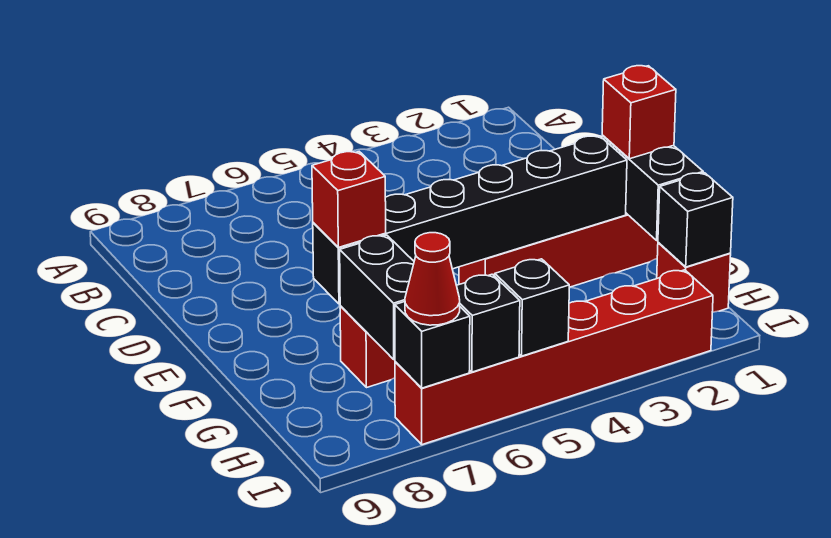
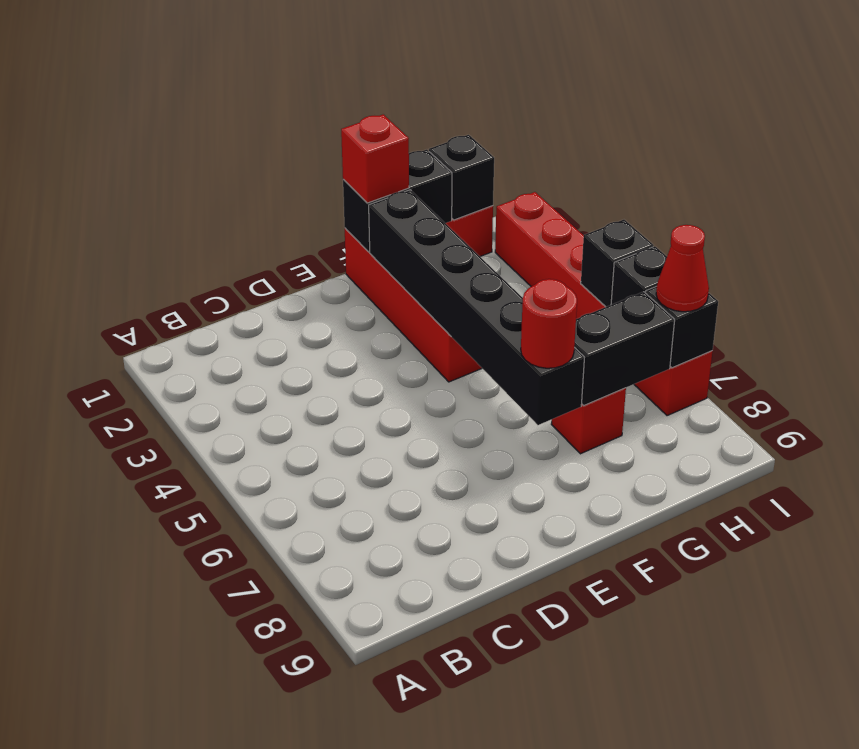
red brick F7 level 3 -> red round brick F7 level 3

